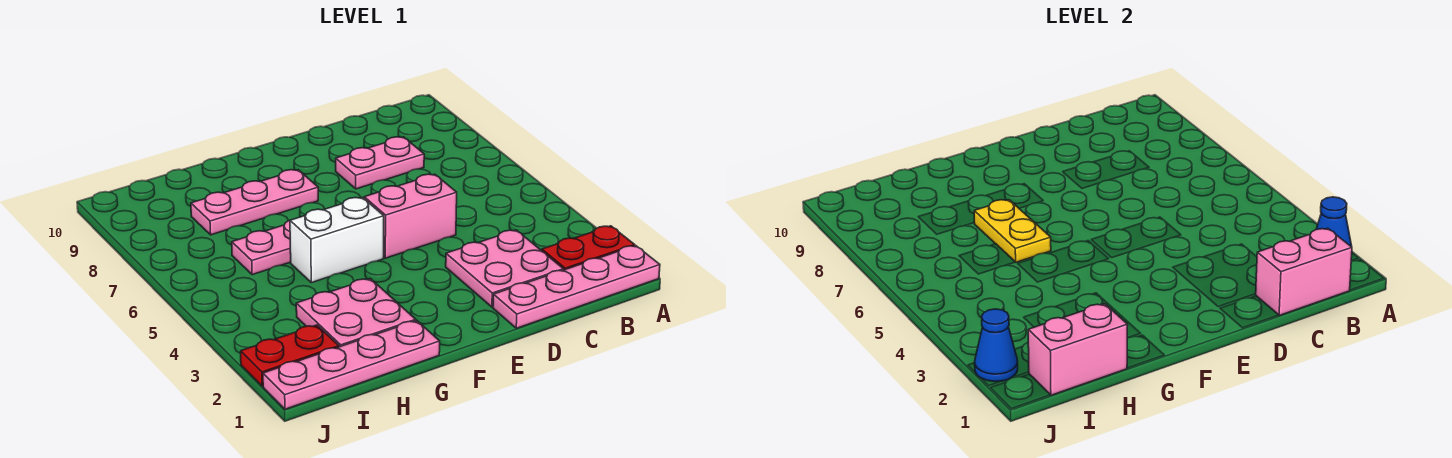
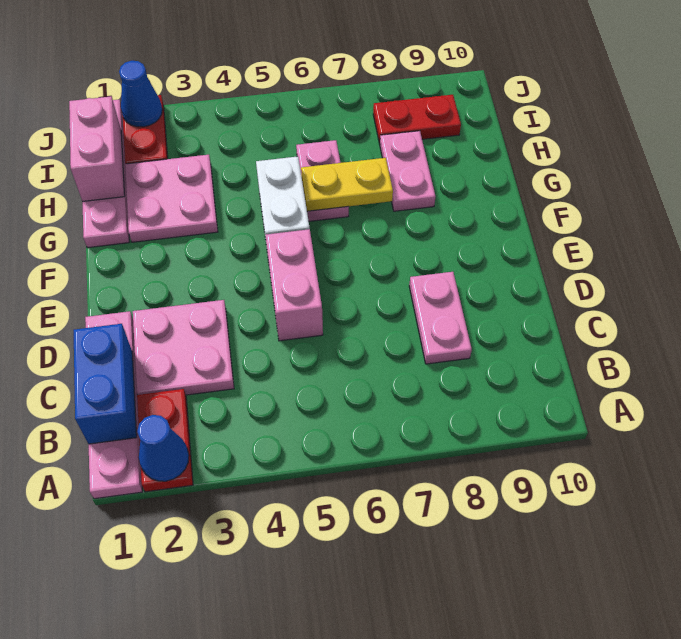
pink brick B1:C1 level 2 -> blue brick B1:C1 level 2
pink plate F8:H8 level 1 -> pink plate G8:H8 level 1
none -> red plate I8:I9 level 1

